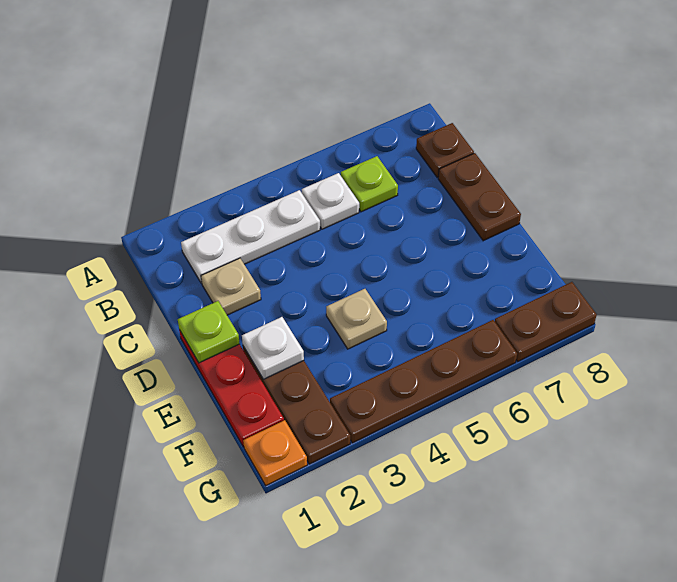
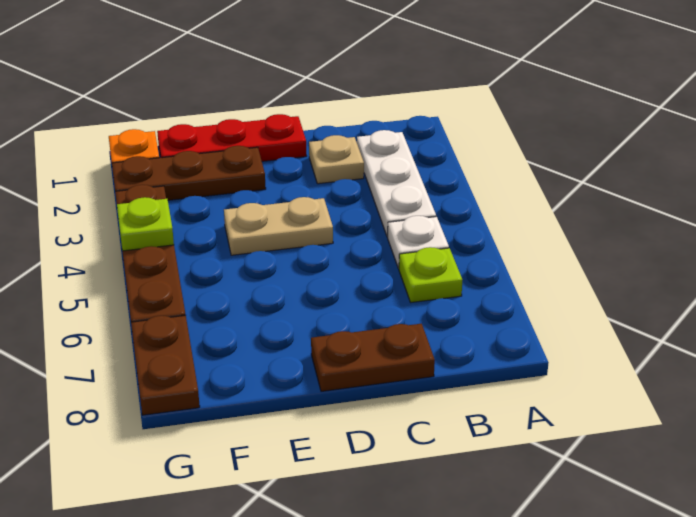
brown plate B8 level 1 -> none
lime plate D1 level 2 -> lime plate G4 level 2
white plate E2 level 2 -> none
tan plate E4 level 1 -> tan plate D4:E4 level 1

